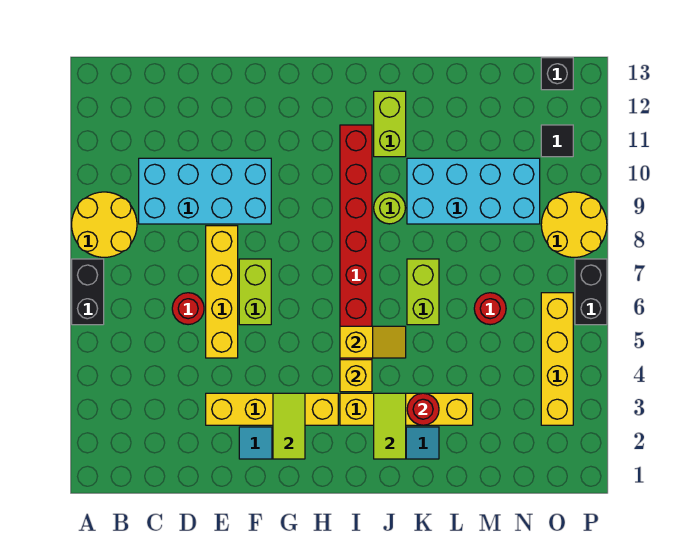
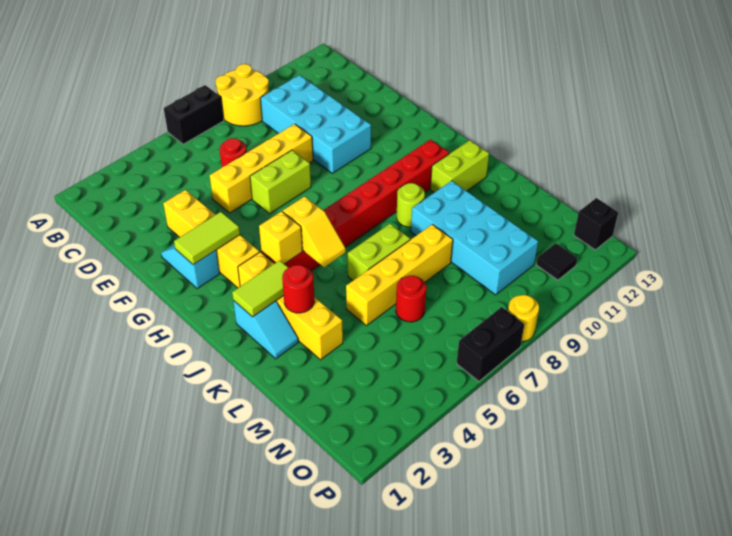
yellow brick O3:O6 level 1 -> yellow brick L5:L8 level 1
yellow round brick O8:P9 level 1 -> yellow round brick P8 level 1

